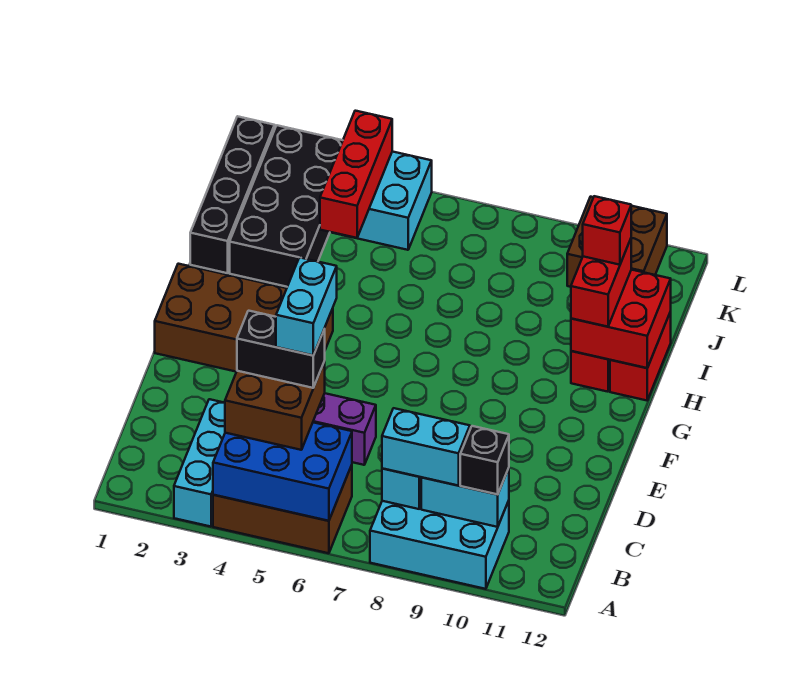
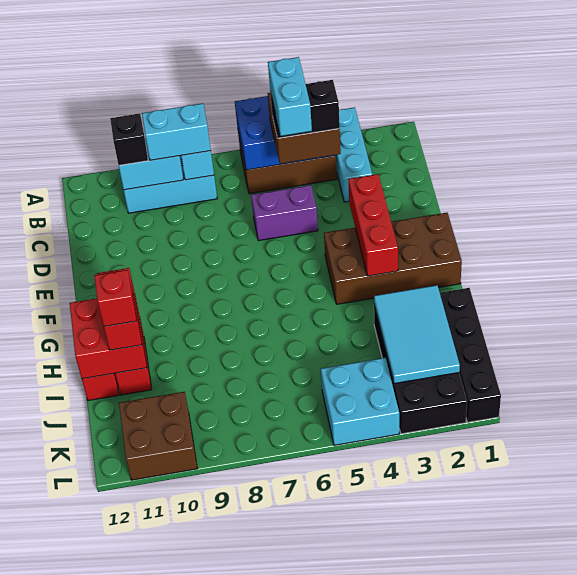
none -> cyan tile I2:K3 level 2
red brick J4:L4 level 2 -> red brick E3:G3 level 2

